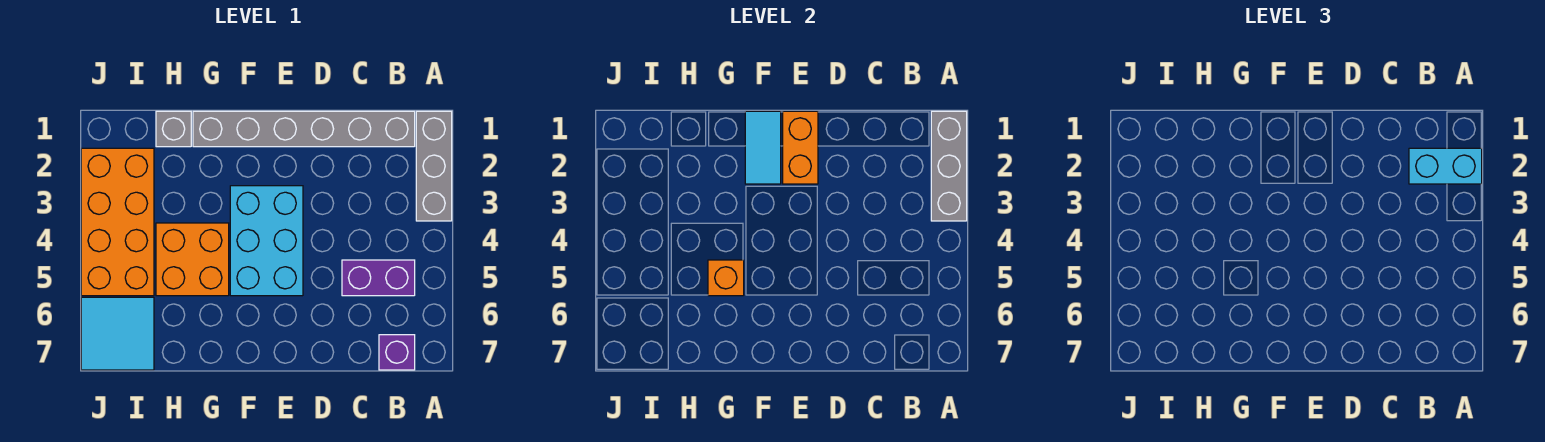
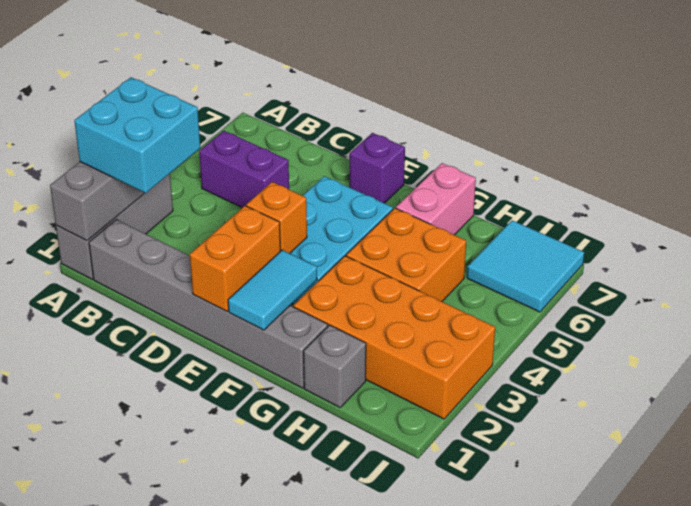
cyan brick A2:B2 level 3 -> cyan brick A2:B3 level 3
purple brick B7 level 1 -> purple brick E7 level 1
orange brick G5 level 2 -> orange brick E3 level 2
none -> pink brick G6:G7 level 1
orange brick I2:J5 level 1 -> orange brick G2:J3 level 1

